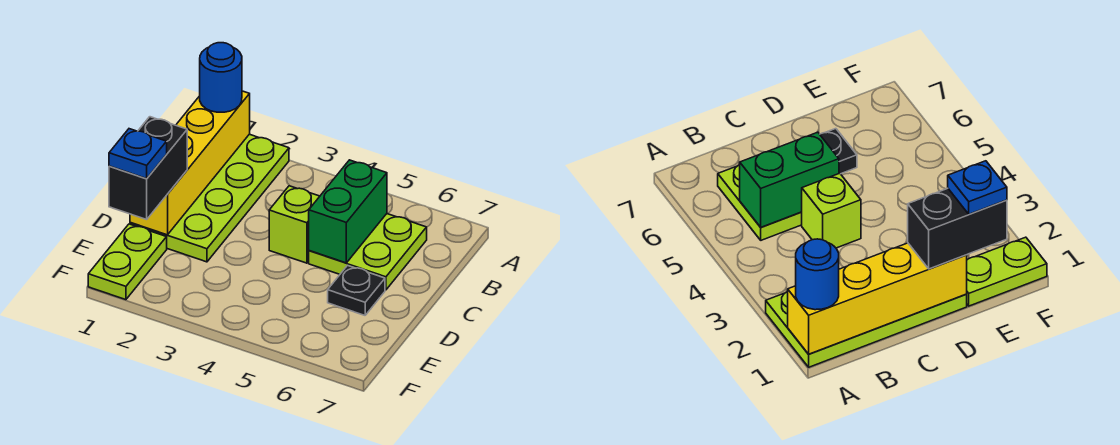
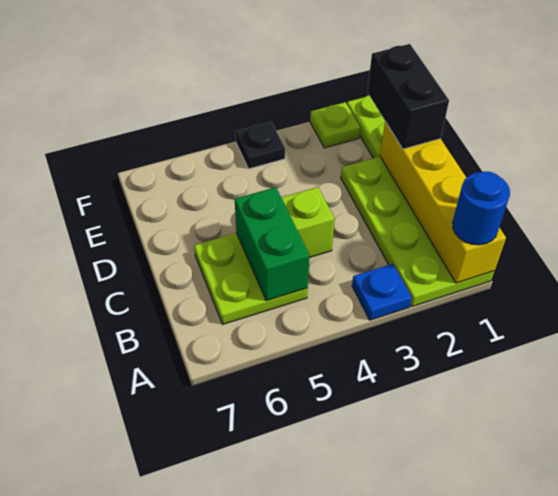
black plate D6 level 1 -> black plate F4 level 1
blue plate E1 level 4 -> blue plate A3 level 1
none -> lime plate F2 level 1

